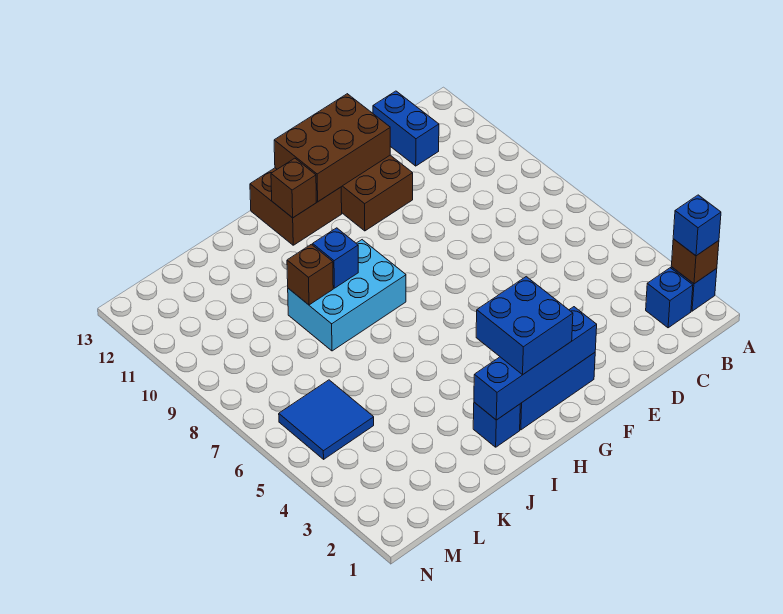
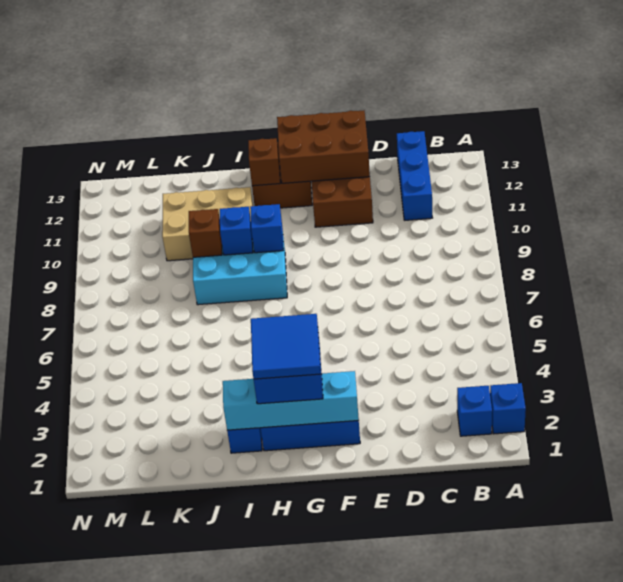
brown brick A2 level 2 -> none
blue brick A2 level 3 -> blue brick H9 level 2
blue brick C12:C13 level 1 -> blue brick C11:C13 level 1
blue brick F2:I2 level 2 -> cyan brick F2:I2 level 2
none -> tan brick I10:K11 level 1
blue tile L5:M6 level 1 -> blue tile G2:H3 level 4

